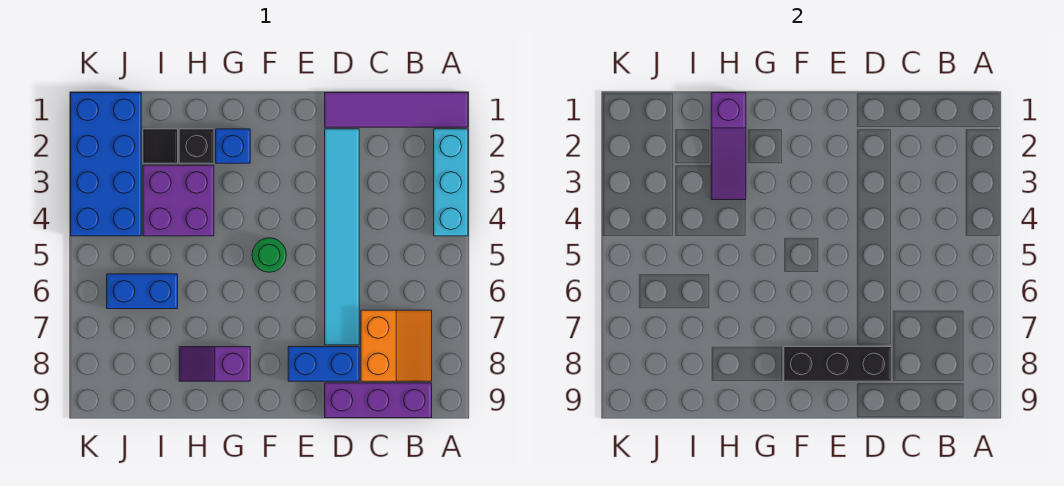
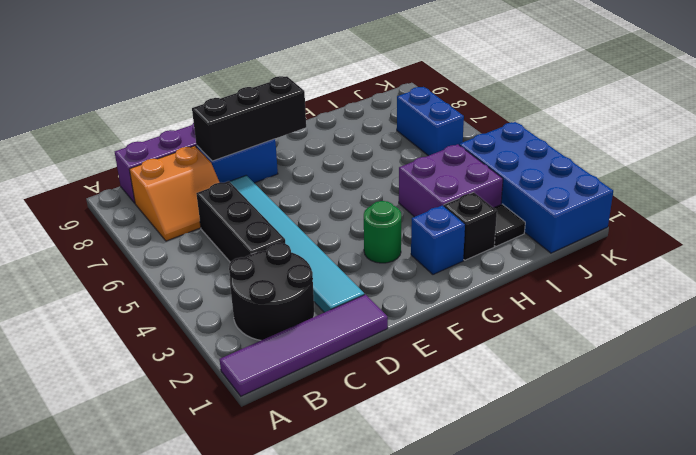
cyan brick A2:A4 level 1 -> none
none -> black round brick B2:C3 level 1
orange slope B7:C8 level 1 top C -> orange slope B7:C8 level 1 top 8
none -> black brick C4:C6 level 1
green round brick F5 level 1 -> green round brick F3 level 1
purple slope G8:H8 level 1 top G -> none
purple slope H1:H3 level 2 top 1 -> none
blue brick I6:J6 level 1 -> blue brick J6:J7 level 1

